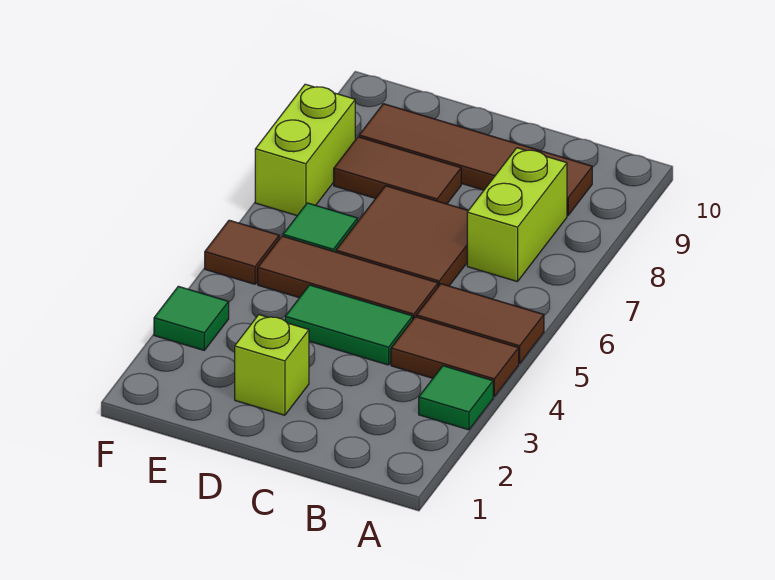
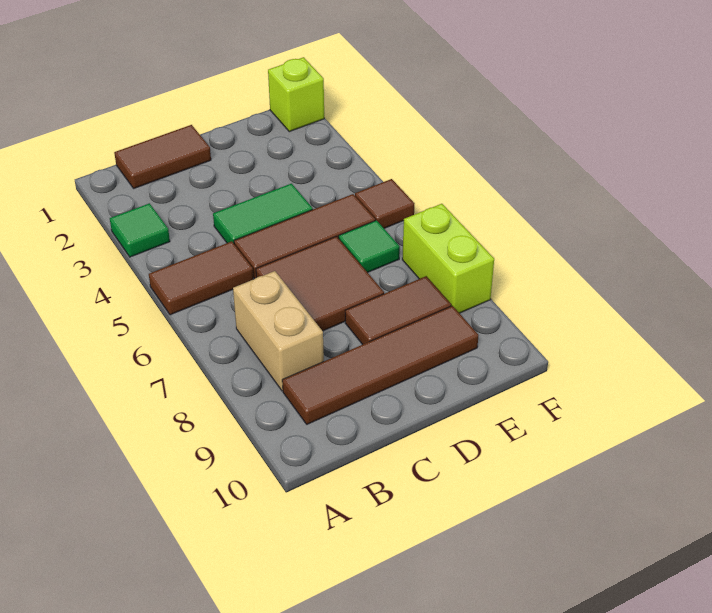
brown tile A4:B4 level 1 -> brown tile B1:C1 level 1
lime brick B7:B8 level 1 -> tan brick B7:B8 level 1
lime brick D2 level 1 -> lime brick F1 level 1
green tile F3 level 1 -> none

